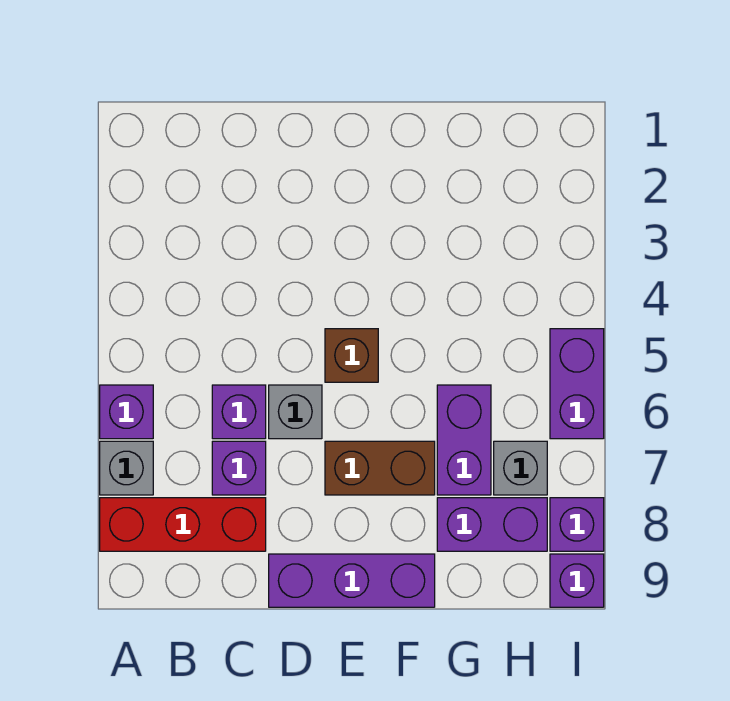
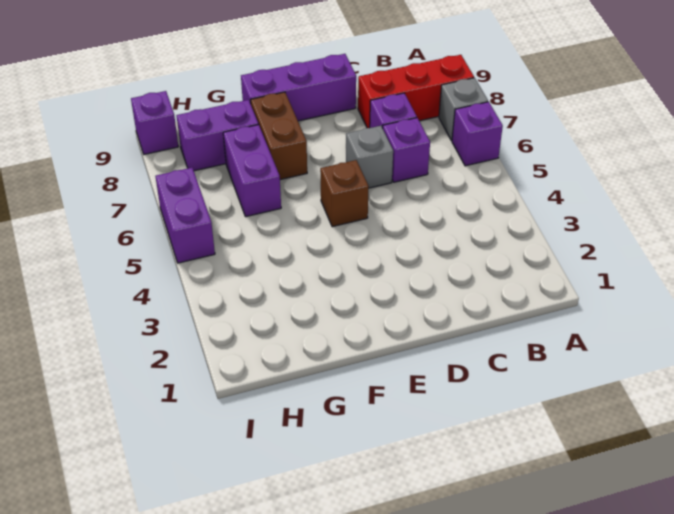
brown brick E7:F7 level 1 -> brown brick F7:F8 level 1
grey brick H7 level 1 -> none
purple brick I8 level 1 -> none

